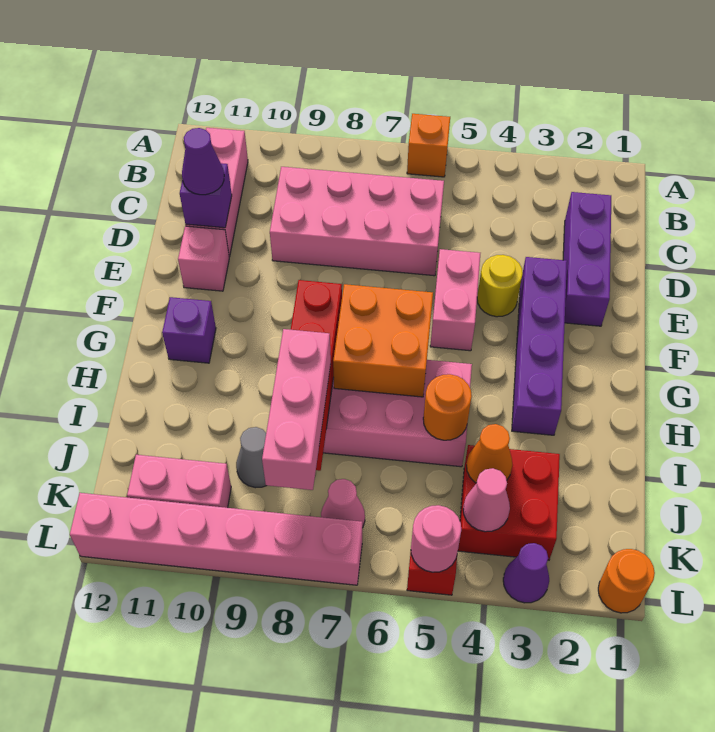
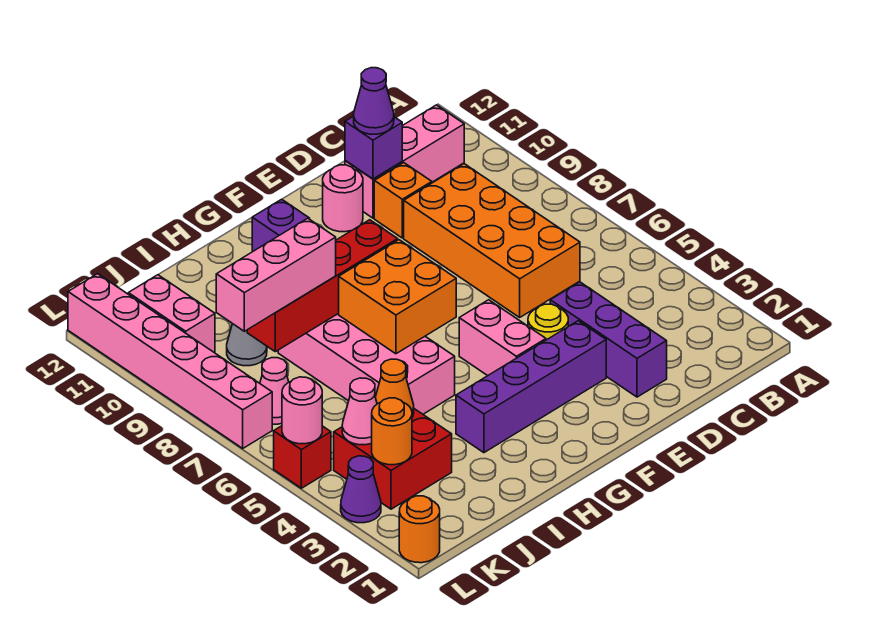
orange brick A6 level 1 -> orange brick D10 level 1
purple brick C2:E2 level 1 -> purple brick D2:D4 level 1
pink brick C6:D9 level 1 -> orange brick C6:D9 level 1
pink brick E5:F5 level 1 -> pink brick F4:F5 level 1
pink brick E11 level 1 -> pink round brick E11 level 1
orange round brick I5 level 2 -> orange round brick K3 level 2

